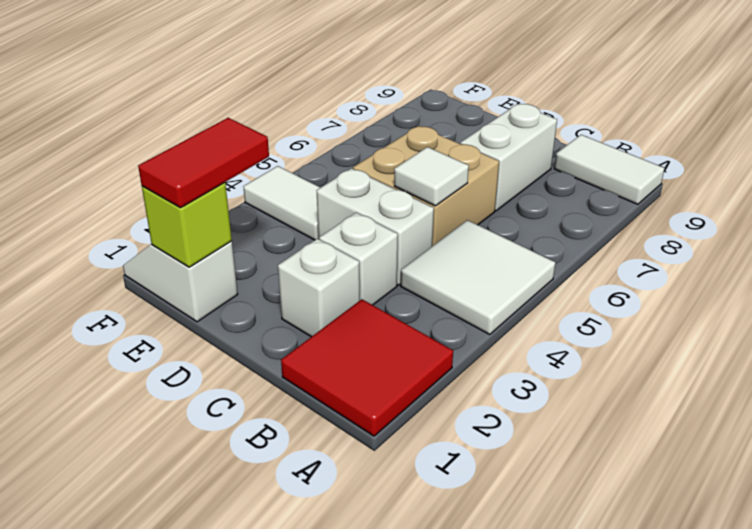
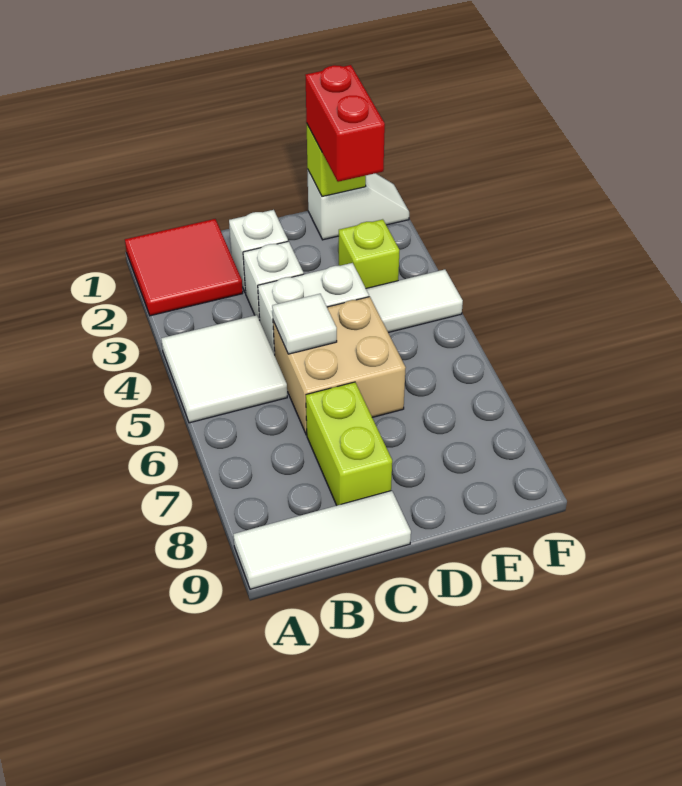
white tile A9:B9 level 1 -> white tile A9:C9 level 1
white brick C7:C8 level 1 -> lime brick C7:C8 level 1
red tile E1:E2 level 3 -> red brick E1:E2 level 3
none -> lime brick E3 level 1

